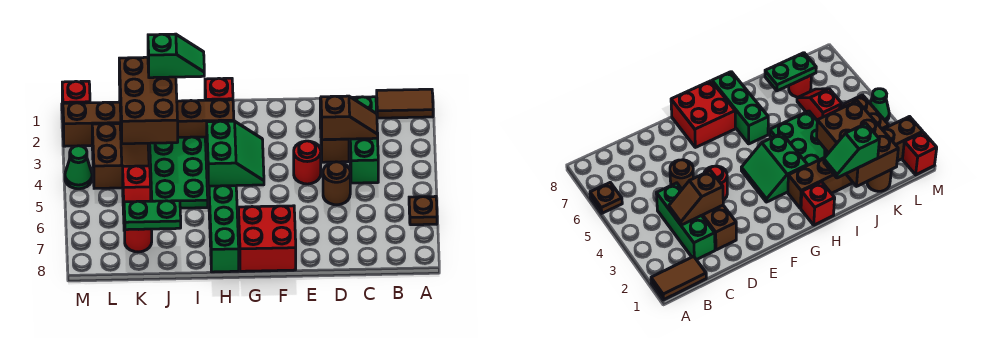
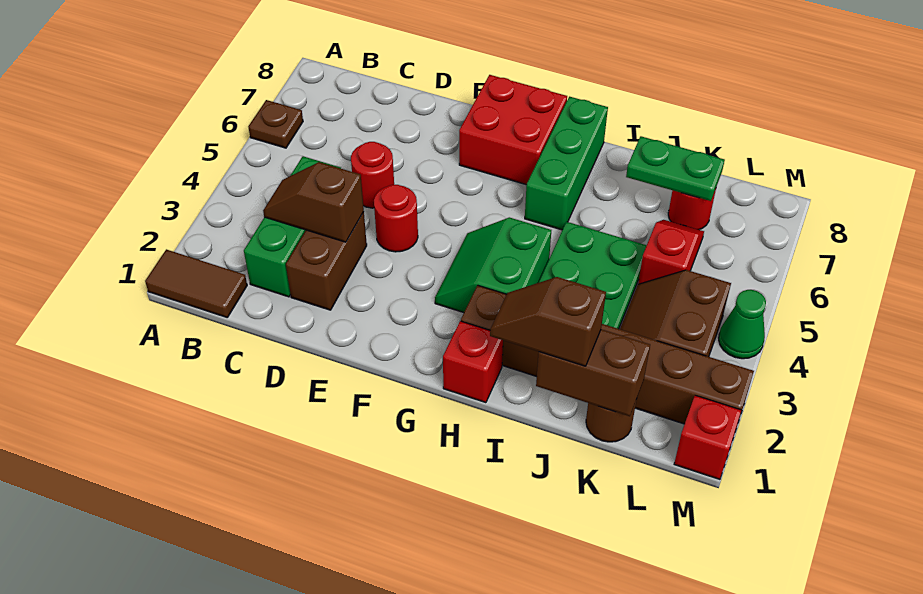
brown round brick D5 level 1 -> red round brick D5 level 1
green slope I1:J1 level 3 top J -> brown slope I1:J1 level 3 top J
brown brick J1:K3 level 2 -> brown brick J1:K1 level 2

